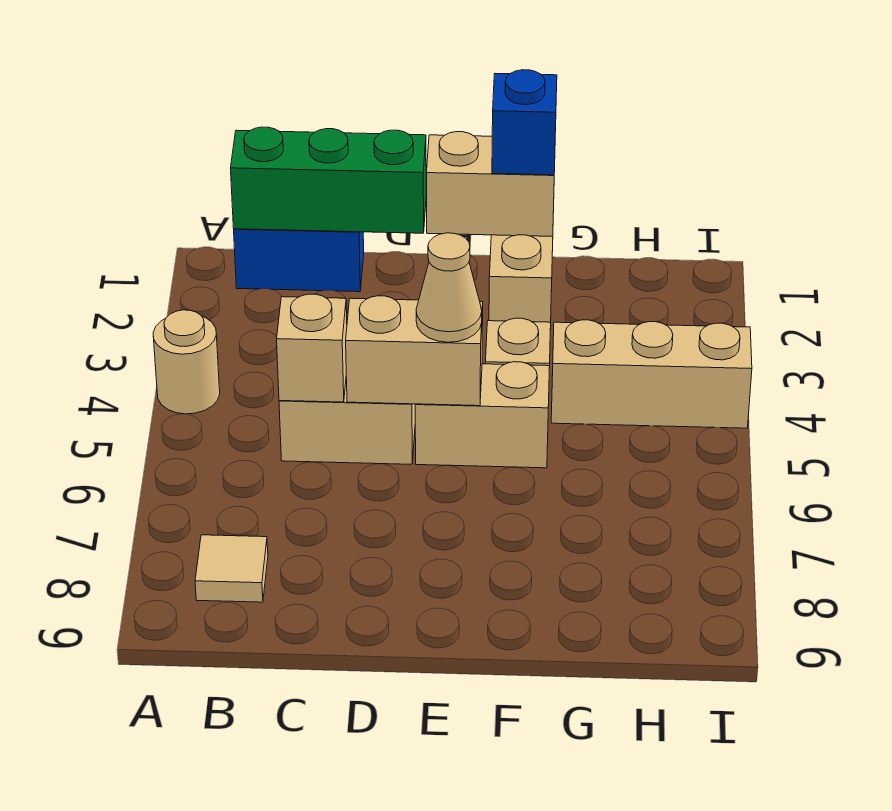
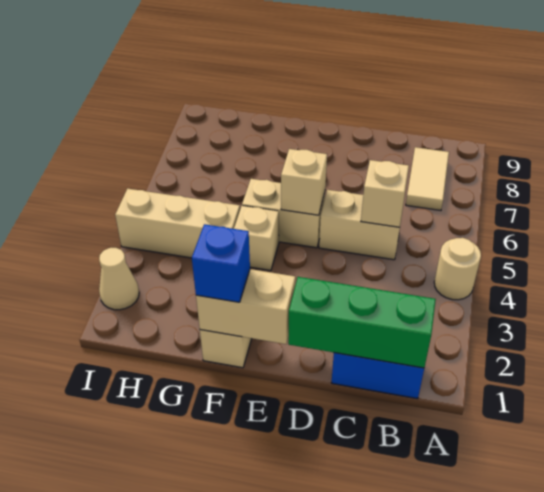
tan tile B8 level 1 -> tan tile B7:B8 level 1
tan brick D5:E5 level 2 -> tan brick E5 level 2
tan cone E5 level 3 -> tan cone I2 level 1

